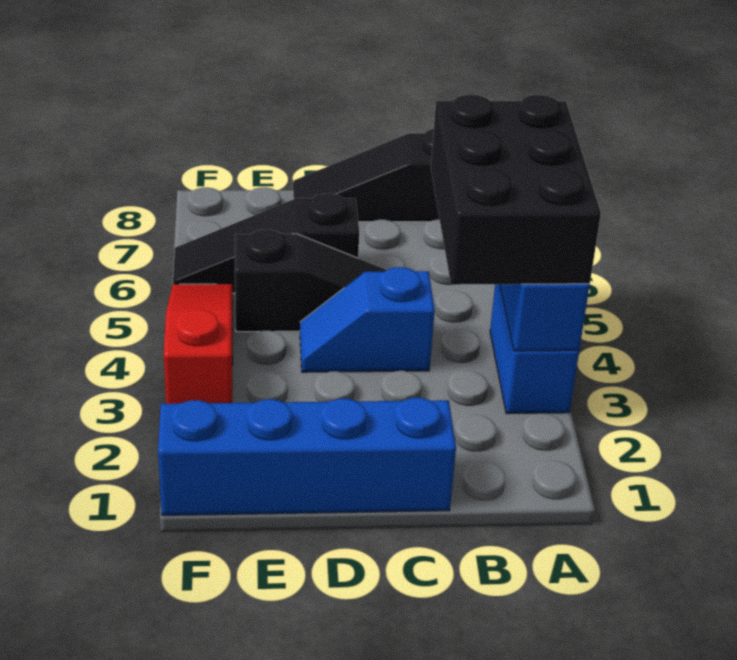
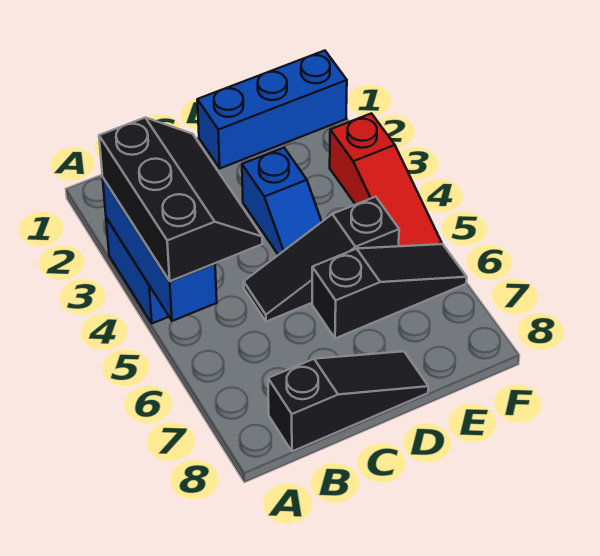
black brick A3:B5 level 3 -> black slope A3:B5 level 3 top A
blue brick C1:F1 level 1 -> blue brick D1:F1 level 1
blue slope C4:D4 level 1 top C -> blue slope D3:D4 level 1 top 3

